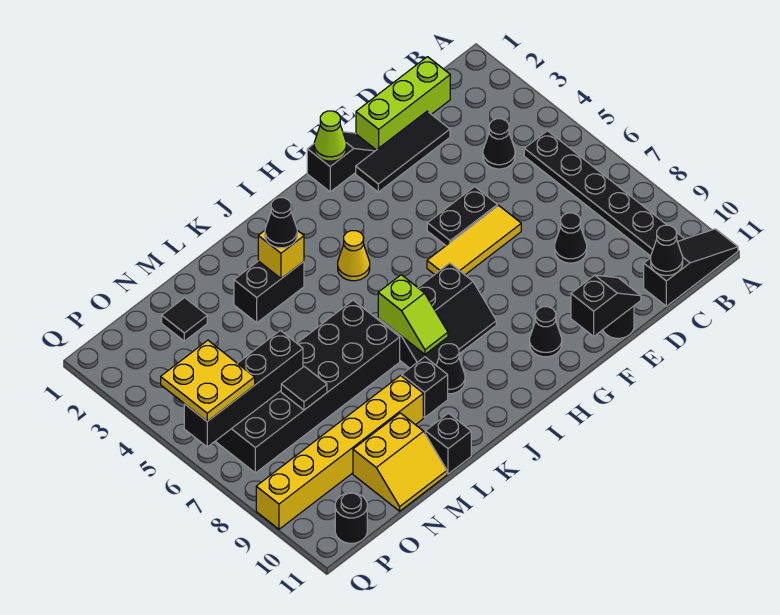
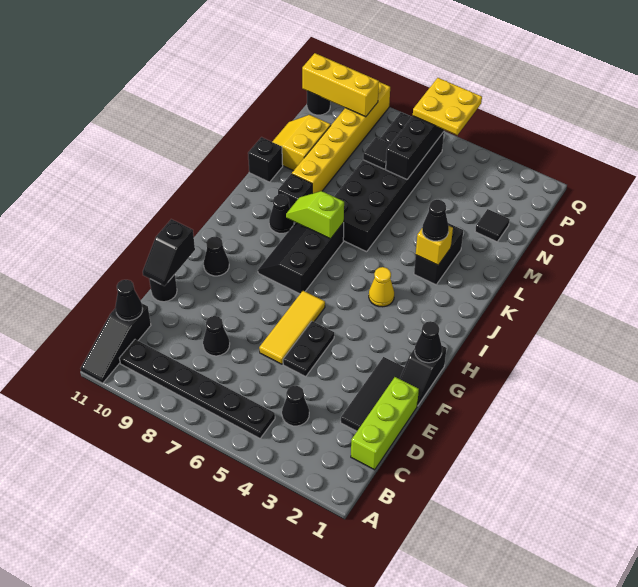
lime cone G1 level 2 -> black cone G1 level 2
none -> yellow brick P9:P11 level 2

